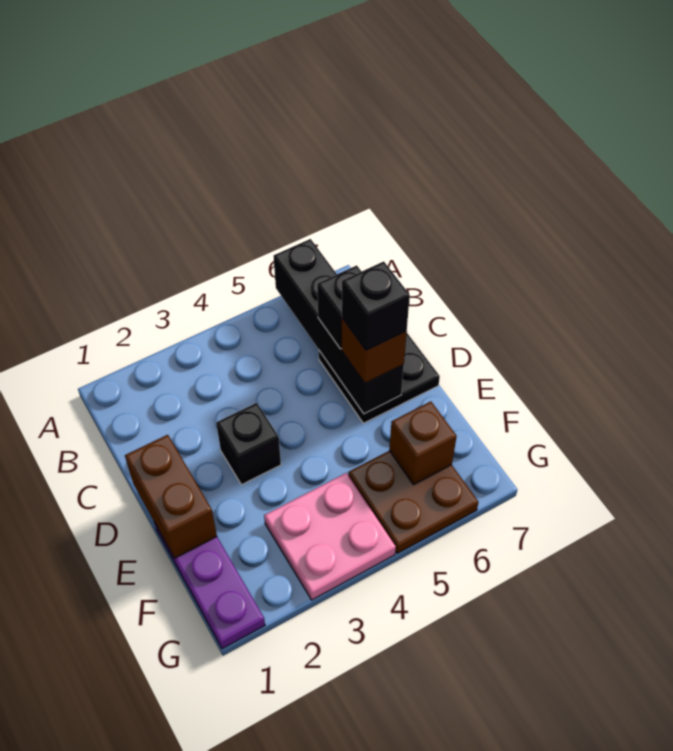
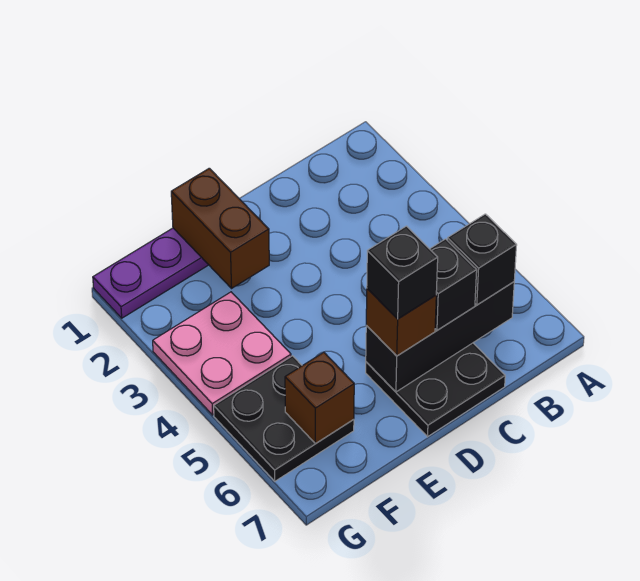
black brick A6:D6 level 2 -> black brick B6:D6 level 2
brown brick D1:E1 level 2 -> brown brick E1:E2 level 2
black brick D3 level 1 -> black brick B6 level 3
brown plate F5:G6 level 1 -> black plate F5:G6 level 1

